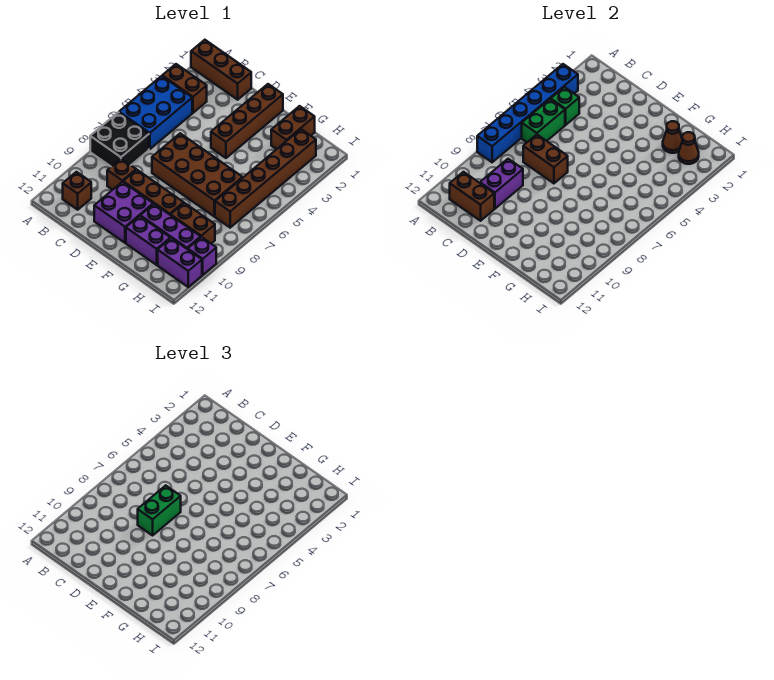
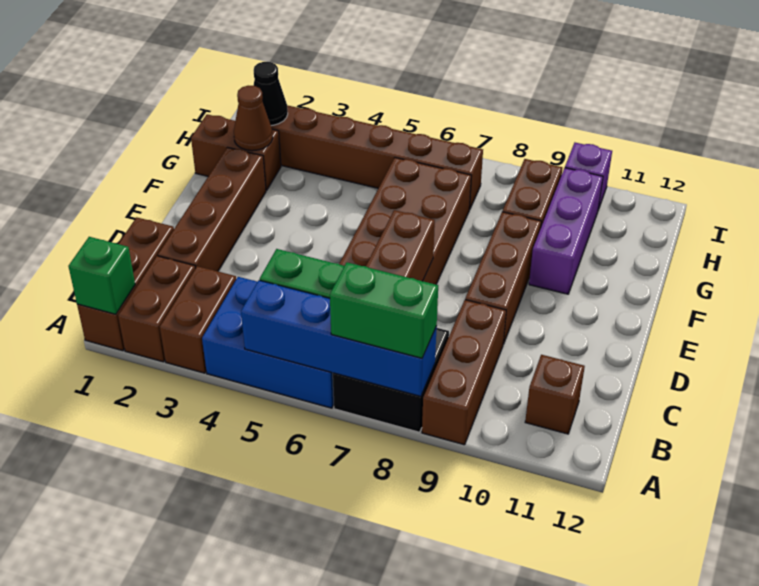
blue brick A3:A8 level 2 -> blue brick A5:A8 level 2
green brick B4 level 2 -> green brick A1 level 2
brown brick B11:C11 level 2 -> brown brick A2:B2 level 1
brown brick C9 level 1 -> brown brick A9:C9 level 1
purple brick C9:C10 level 2 -> none
green brick D7:D8 level 3 -> green brick A7:A8 level 3
purple brick D10:E11 level 1 -> none
brown brick E1:E4 level 1 -> brown brick C2:F2 level 1
purple brick F11:G11 level 1 -> none
brown cone H2 level 2 -> black cone H2 level 2
purple brick H11:I11 level 1 -> none

